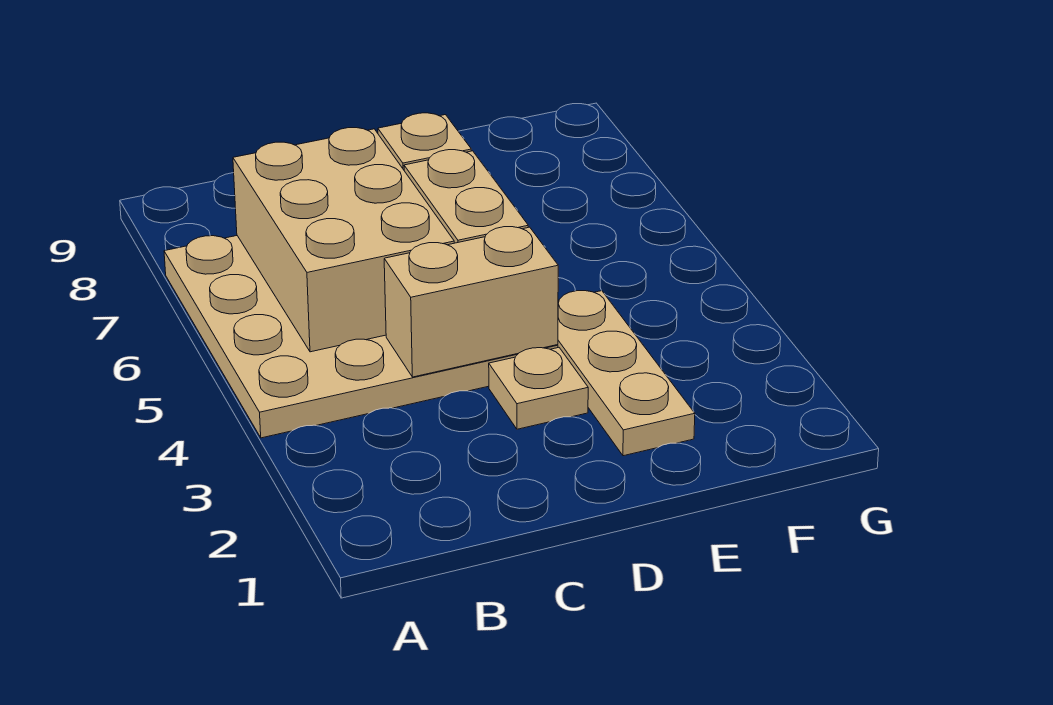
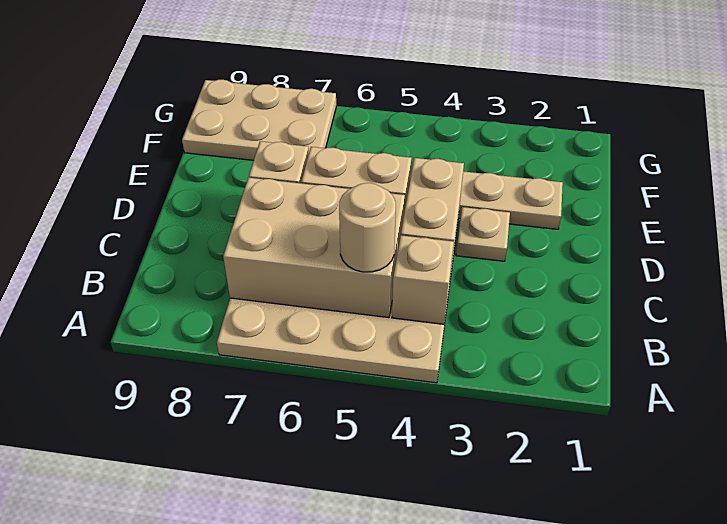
none -> tan brick B4 level 2
none -> tan round brick B5 level 3
none -> tan plate F7:G9 level 1

